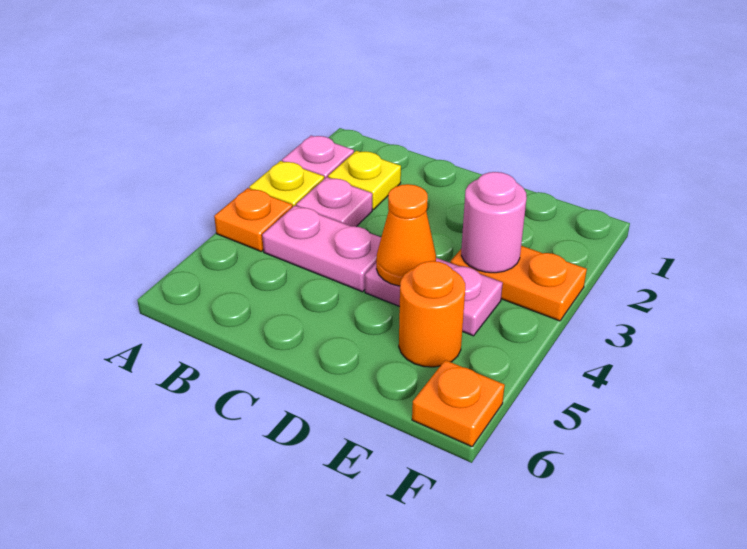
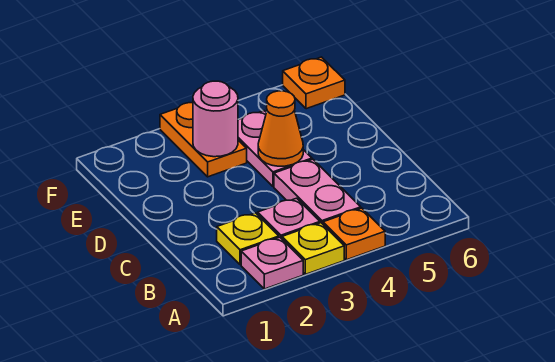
orange round brick E5 level 1 -> none

